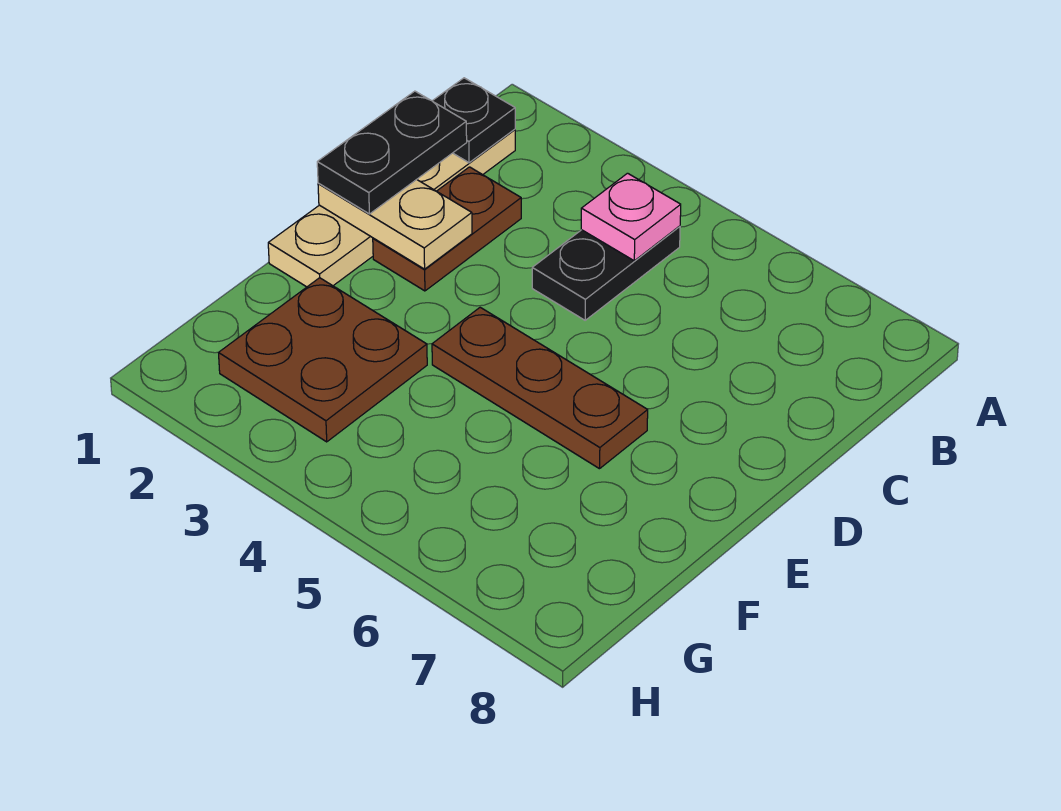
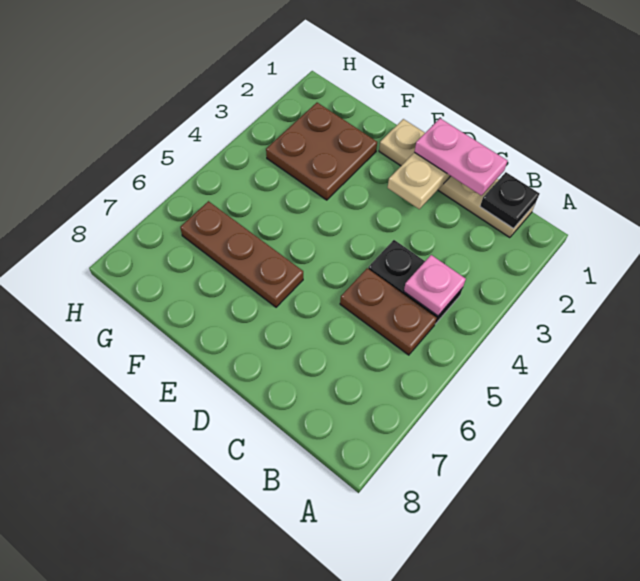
black plate C1:D1 level 3 -> pink plate C1:D1 level 3
brown plate C2:D2 level 1 -> brown plate B5:C5 level 1
brown plate E4:E6 level 1 -> brown plate E6:G6 level 1

